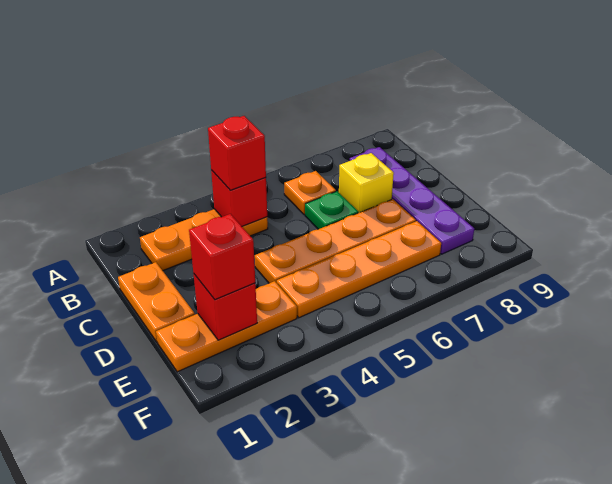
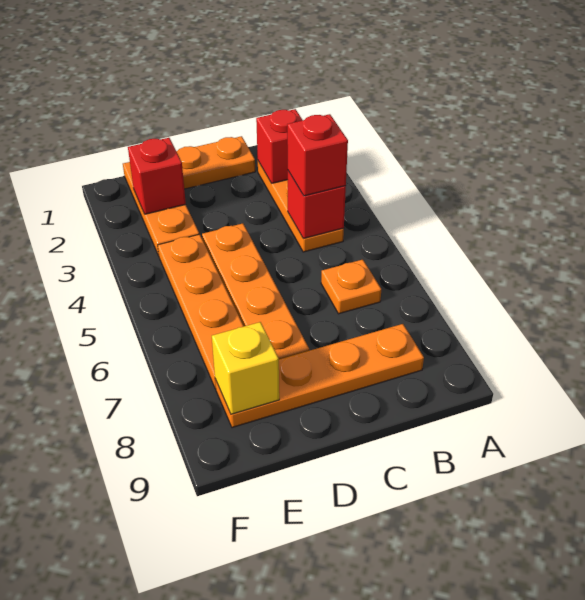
purple plate B8:E8 level 1 -> orange plate B8:E8 level 1
green plate C6 level 1 -> none
yellow brick C7 level 1 -> yellow brick E8 level 2
red brick E2 level 3 -> red brick B2 level 2

